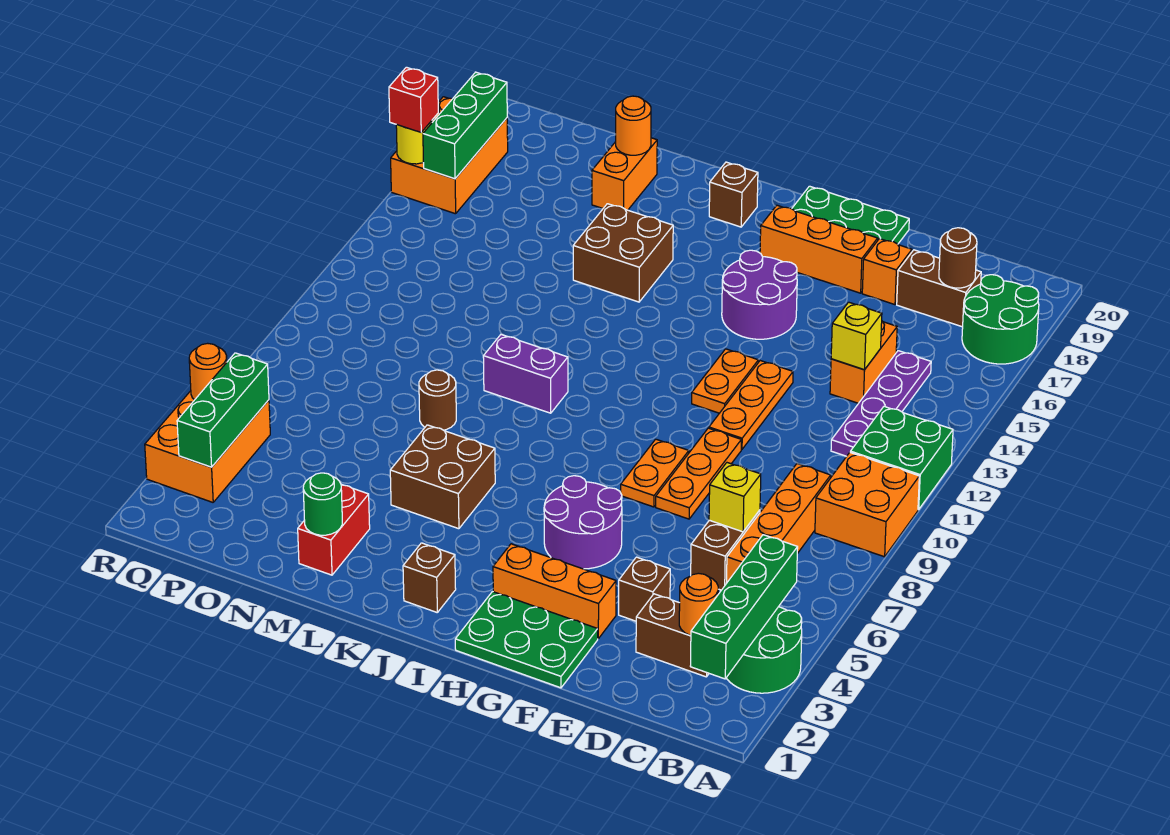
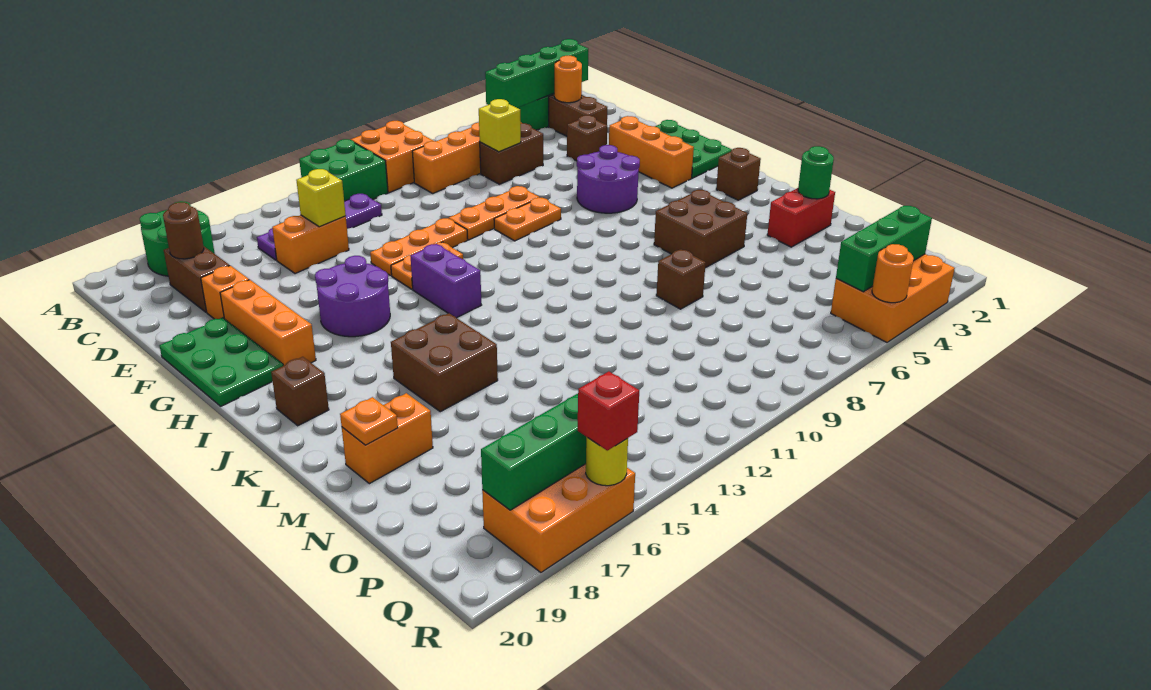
purple brick K10:L10 level 1 -> purple brick H13:I13 level 1
brown round brick M8 level 1 -> brown brick M8 level 1
orange round brick M19 level 2 -> orange plate M19 level 2

